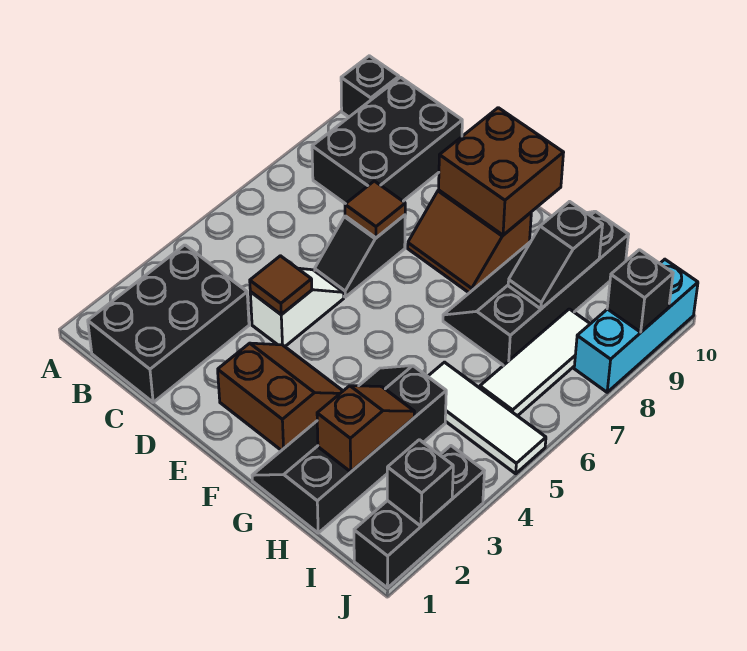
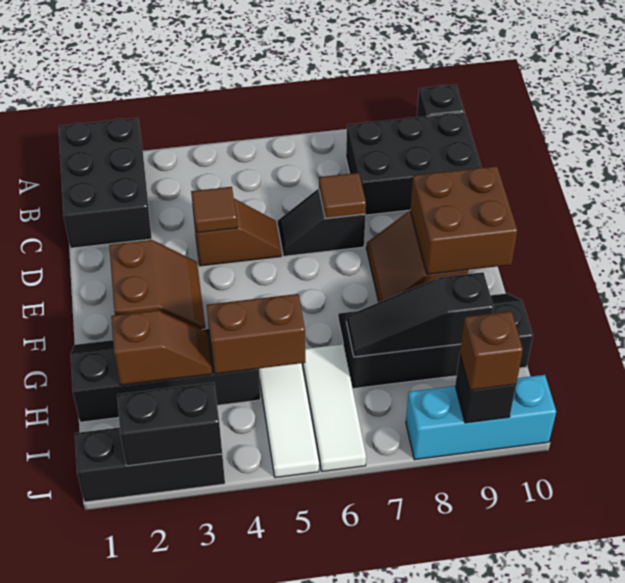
black brick B1:C3 level 1 -> black brick A1:C2 level 1
white slope D4:D5 level 1 top 4 -> brown slope D4:D5 level 1 top 4
none -> brown brick H4:H5 level 2
black slope H8:H9 level 2 top 9 -> black slope H7:H9 level 2 top 9
white tile I6:I8 level 1 -> white tile H6:J6 level 1
black brick J2 level 2 -> black brick J2:J3 level 2
none -> brown brick J9 level 3

